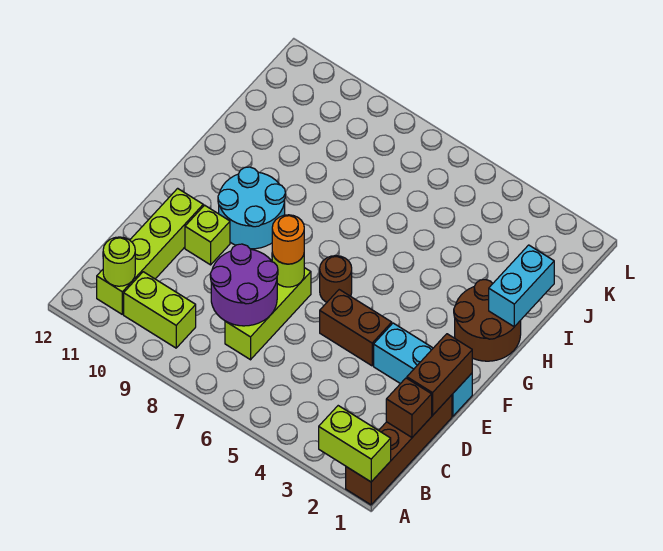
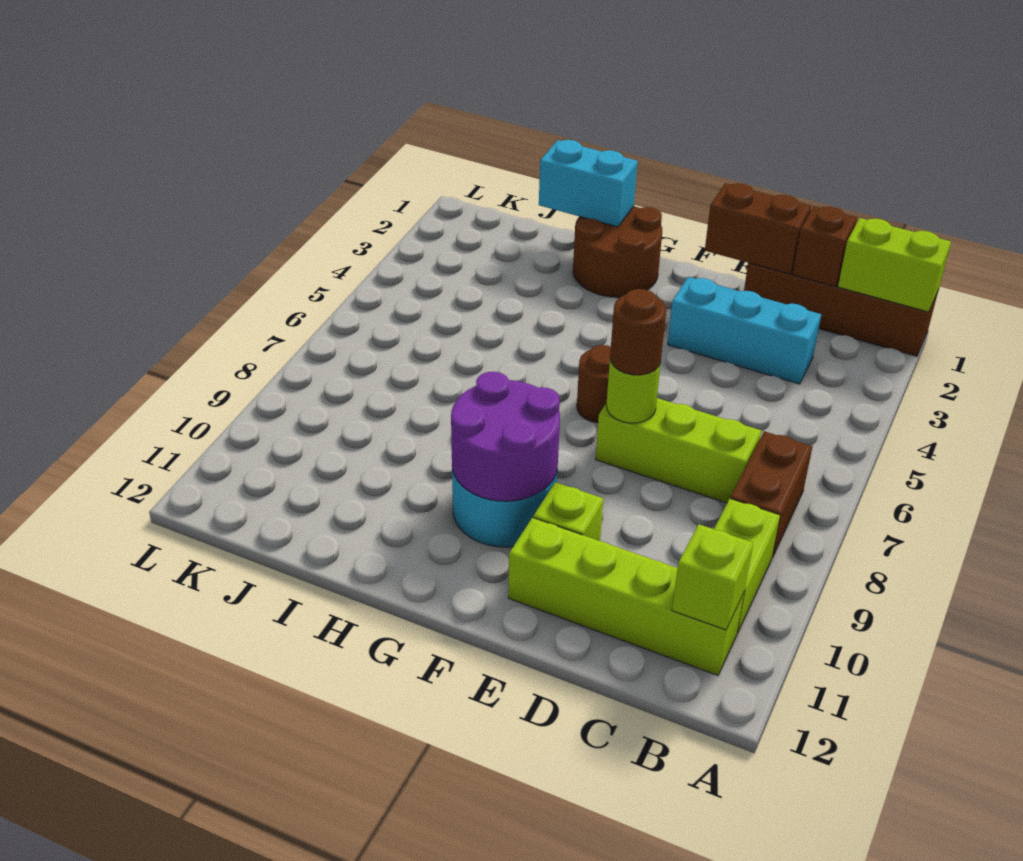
lime brick A1:A2 level 2 -> lime brick A1:B1 level 2
lime round brick B11 level 2 -> lime brick B11 level 2
purple round brick C7:D8 level 2 -> purple round brick F9:G10 level 2
cyan brick E1:E3 level 1 -> cyan brick C3:E3 level 1
brown brick E4:E5 level 1 -> brown brick B7:B8 level 1
orange round brick E7 level 3 -> brown round brick E7 level 3

